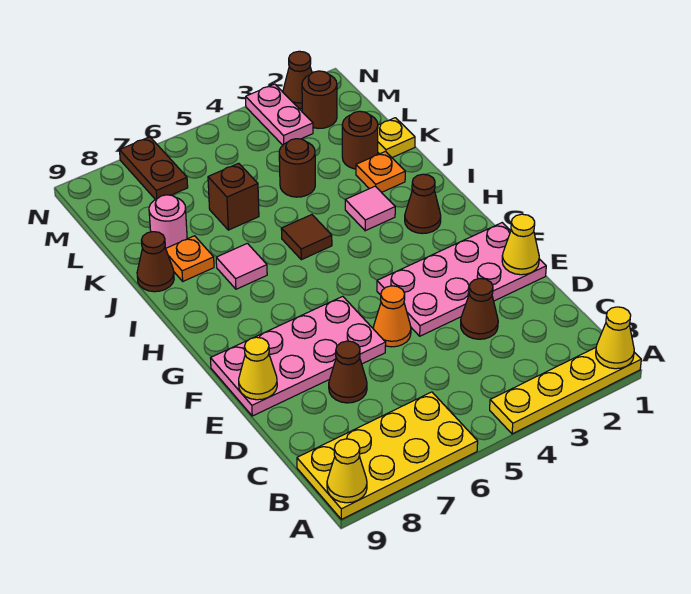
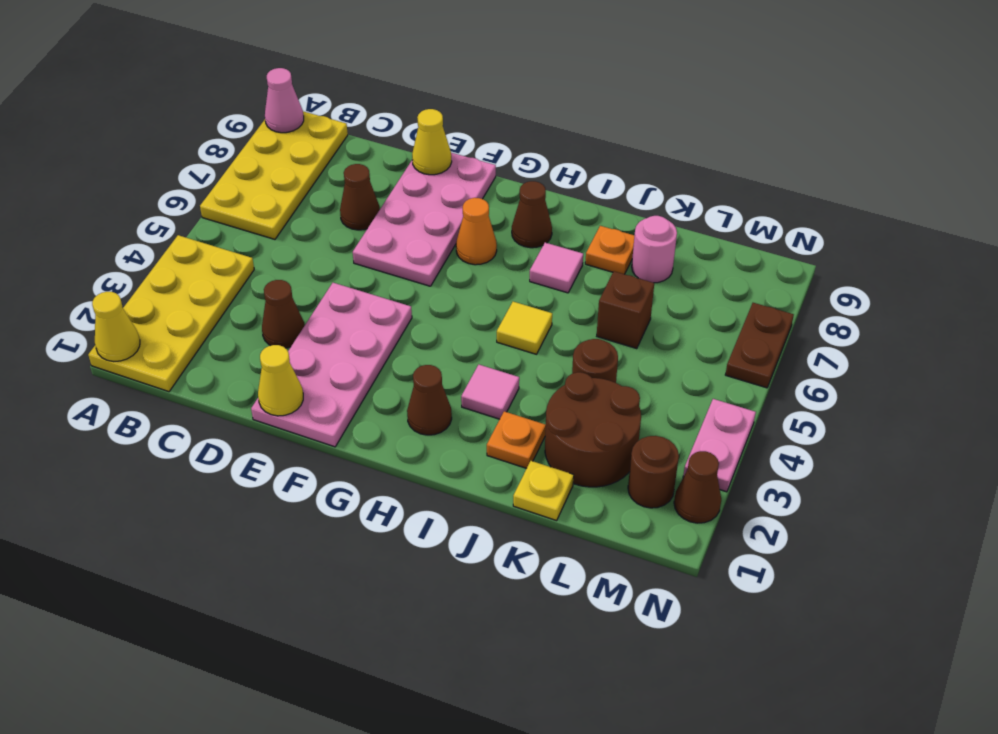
yellow plate A1:A4 level 1 -> yellow plate A1:B4 level 1
yellow cone A9 level 2 -> pink cone A9 level 2
orange cone E5 level 1 -> orange cone G7 level 1
brown tile I5 level 1 -> yellow tile I5 level 1
brown cone J9 level 1 -> brown cone H8 level 1
brown round brick K2 level 1 -> brown round brick K2:L3 level 1
pink plate M3:N3 level 1 -> pink plate N3:N4 level 1
brown plate M7:N7 level 1 -> brown plate N6:N7 level 1

